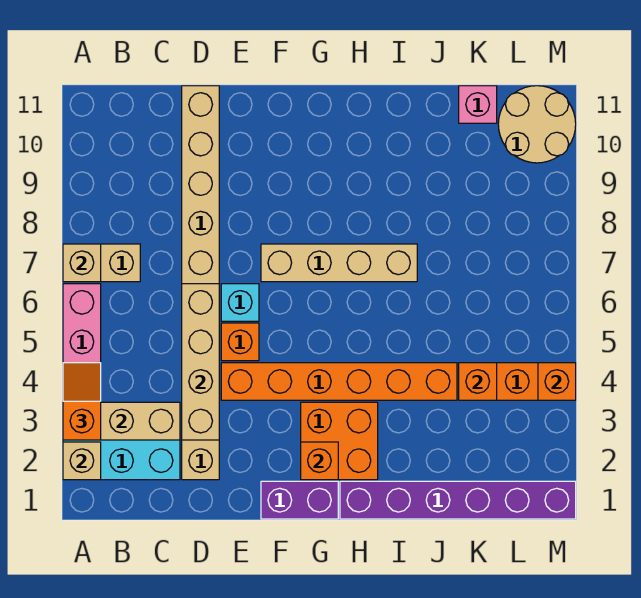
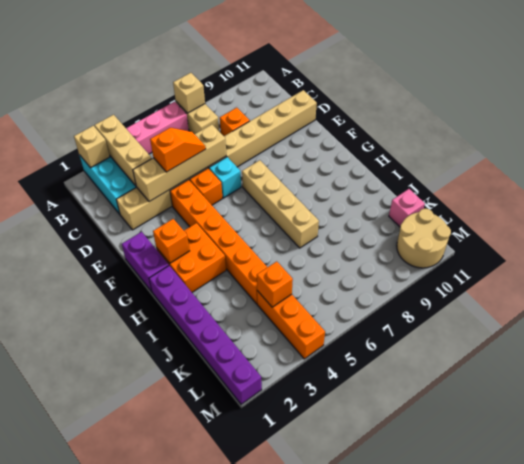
orange slope A3:A4 level 3 top 3 -> orange slope D4:D5 level 3 top 4
orange brick M4 level 2 -> orange brick C8 level 1

